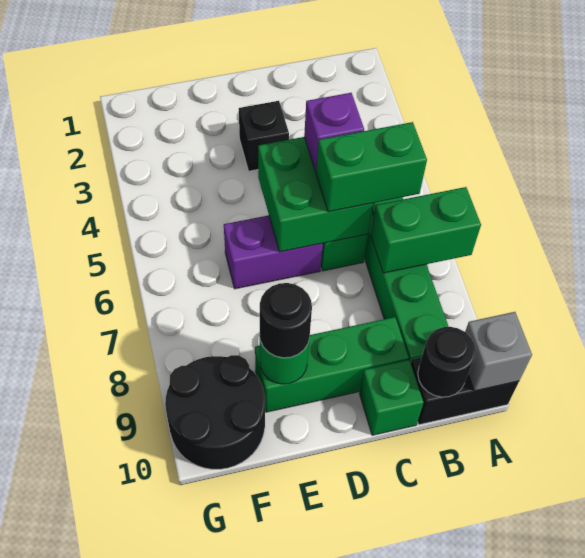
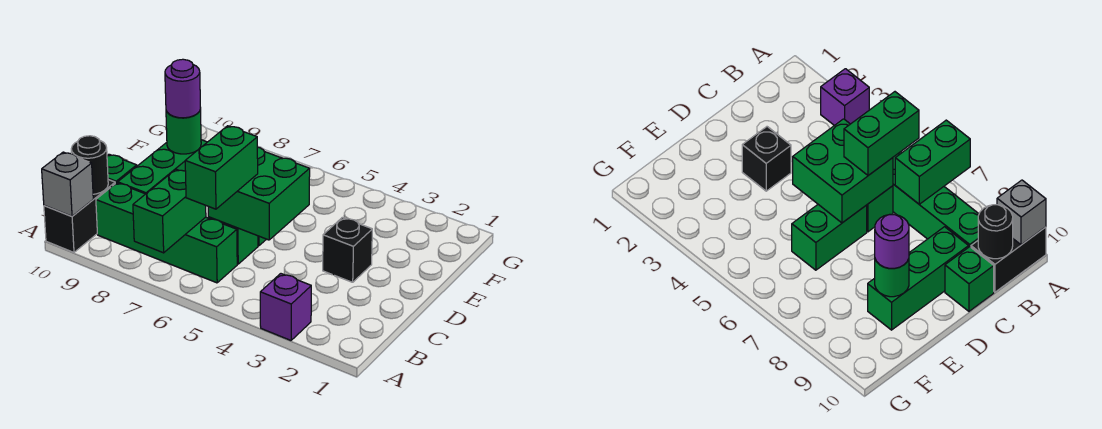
purple brick C5 level 3 -> purple brick A3 level 1
purple brick D6:E6 level 1 -> green brick D6:E6 level 1
black round brick E9 level 3 -> purple round brick E9 level 3
black round brick F9:G10 level 1 -> none

